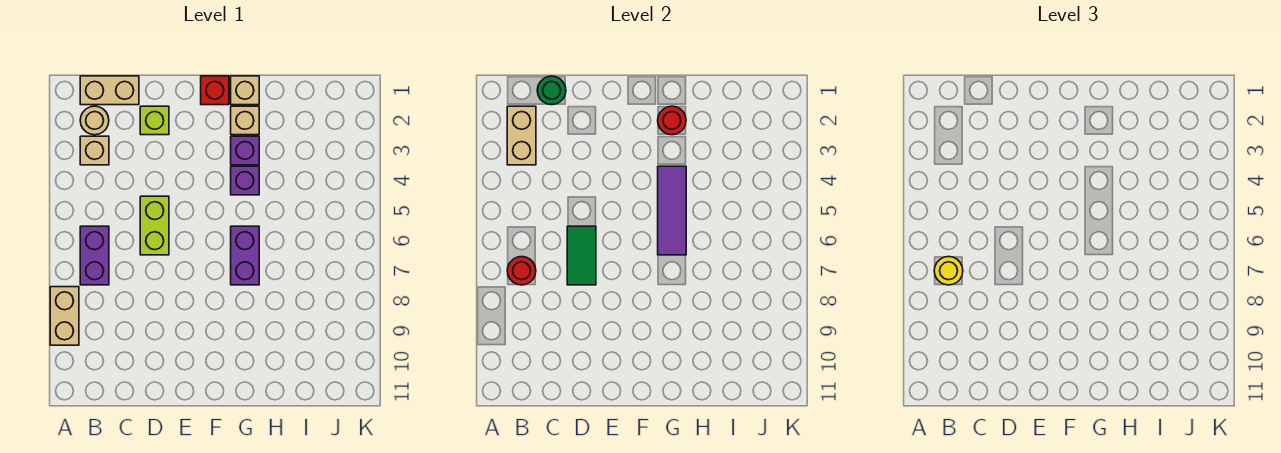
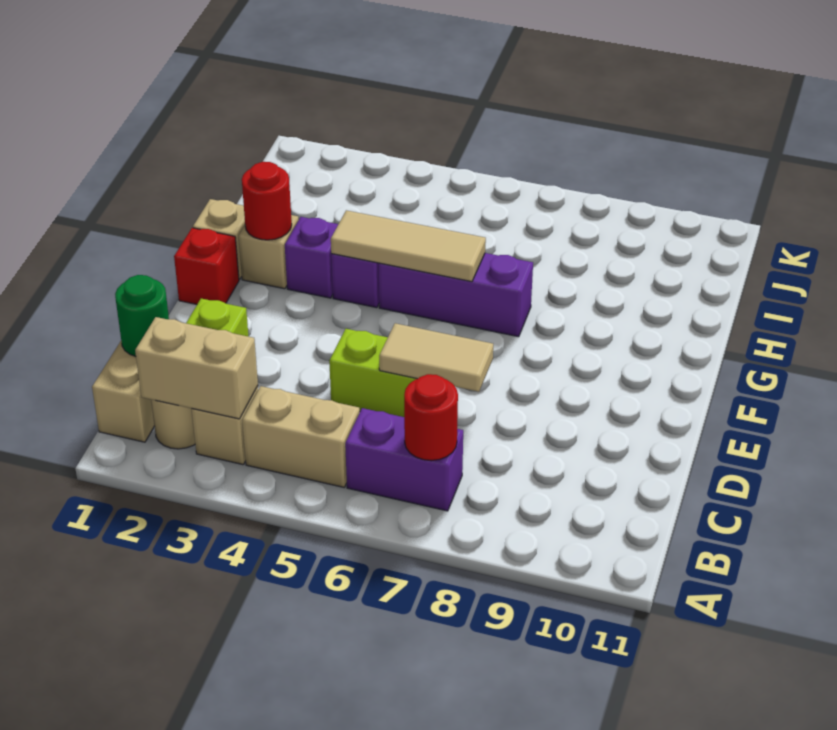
tan brick A8:A9 level 1 -> tan brick B4:B5 level 1
yellow round brick B7 level 3 -> none
green tile D6:D7 level 2 -> tan tile D6:D7 level 2
purple tile G4:G6 level 2 -> tan tile G4:G6 level 2
purple brick G6:G7 level 1 -> purple brick G5:G7 level 1

